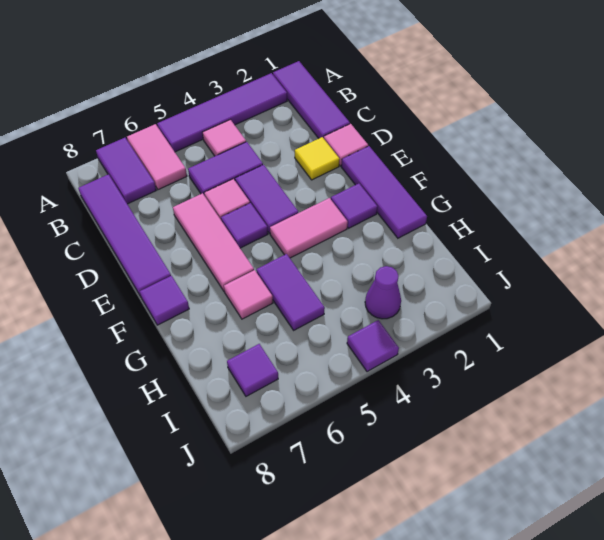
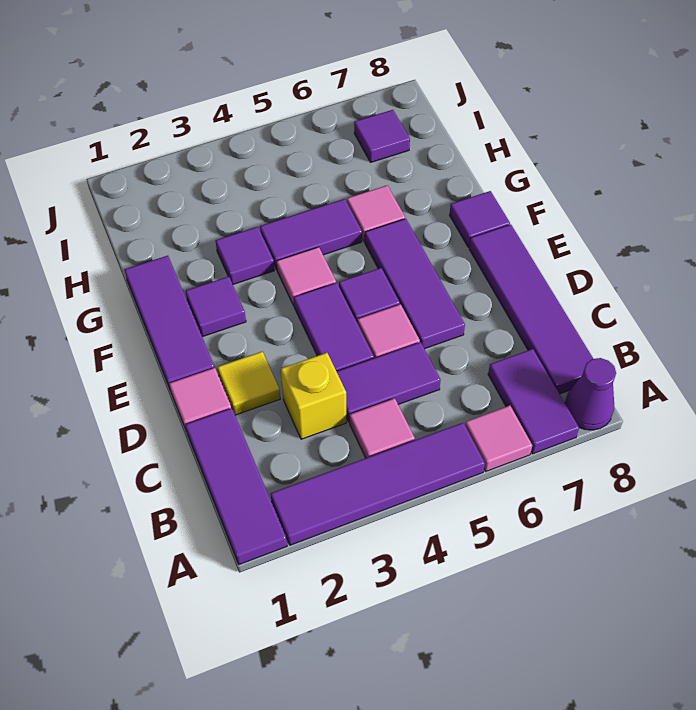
pink tile A6:B6 level 1 -> pink tile A6 level 1
none -> yellow brick C3 level 1
pink tile D6:F6 level 1 -> purple tile D6:F6 level 1
pink tile F3:F4 level 1 -> pink tile F4 level 1
purple tile G5:H5 level 1 -> purple tile G4:G5 level 1
purple cone I3 level 1 -> purple cone A8 level 1
purple tile J4 level 1 -> purple tile G3 level 1

